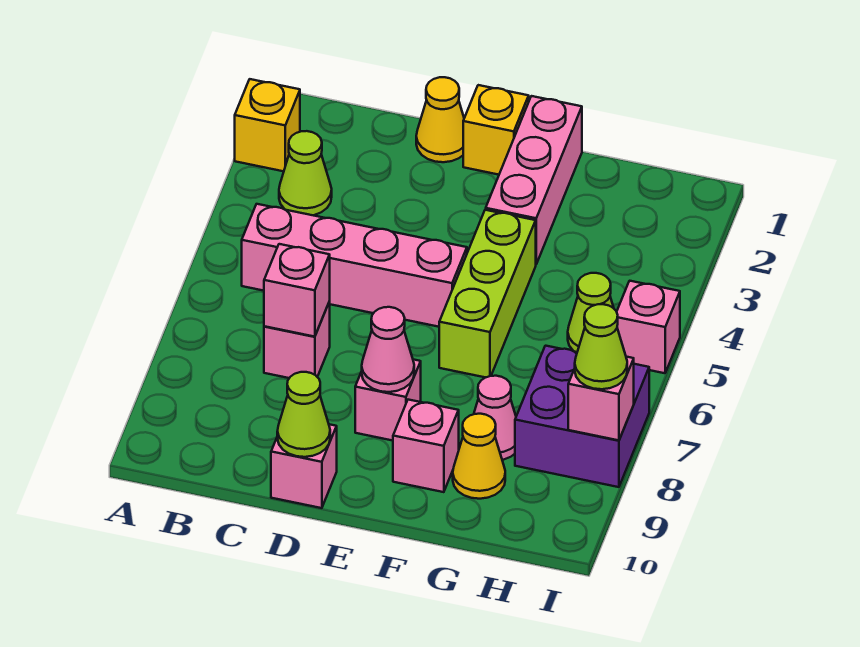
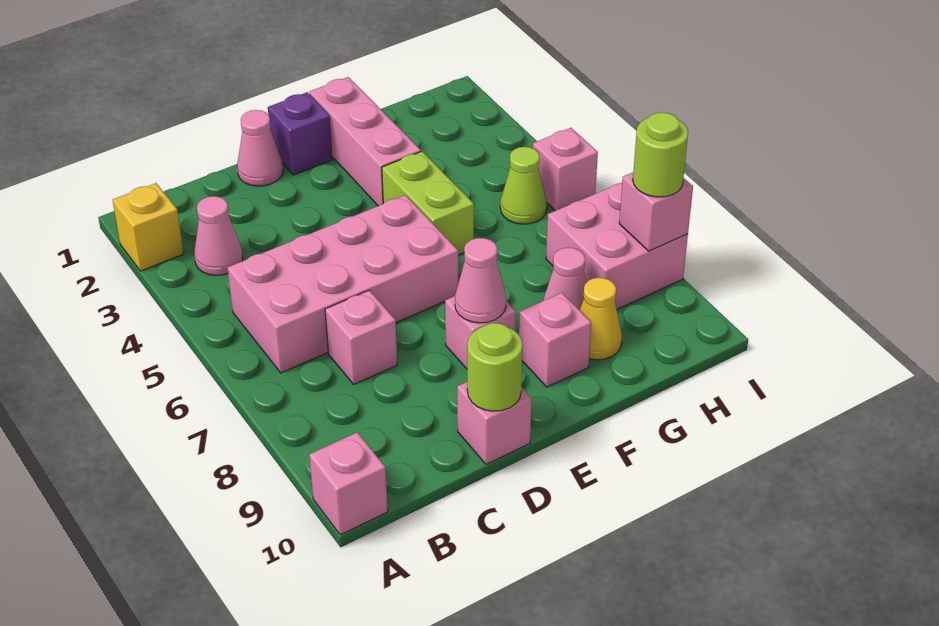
lime cone B3 level 1 -> pink cone B3 level 1
pink brick B5:E5 level 1 -> pink brick B5:E6 level 1
pink brick C7 level 2 -> pink brick A10 level 1
yellow cone D1 level 1 -> pink cone D1 level 1
lime cone D10 level 2 -> lime round brick D10 level 2
yellow brick E1 level 1 -> purple brick E1 level 1
lime brick F4:F6 level 1 -> lime brick F4:F5 level 1
purple brick H7:I8 level 1 -> pink brick H7:I8 level 1
lime cone I8 level 3 -> lime round brick I8 level 3

